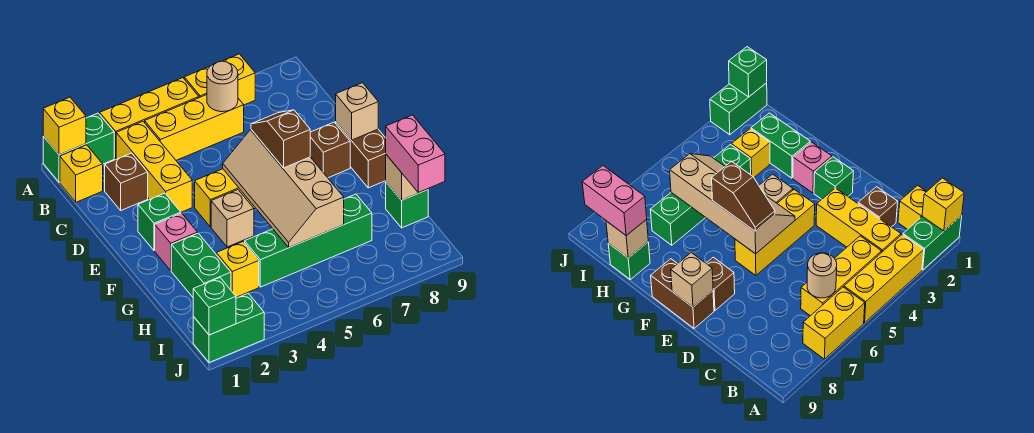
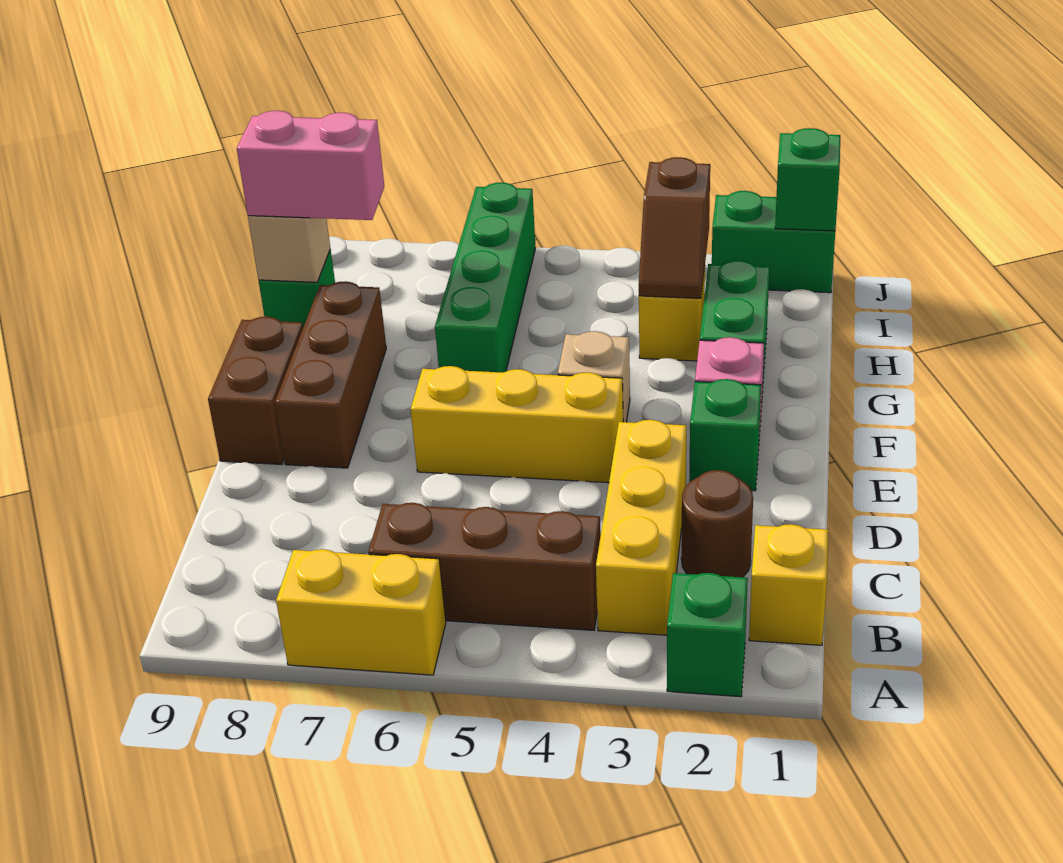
green brick A1:A2 level 1 -> green brick A2 level 1
yellow brick A1 level 2 -> none
yellow brick A3:A5 level 1 -> none
yellow brick B4:B6 level 1 -> brown brick B4:B6 level 1
tan round brick B6 level 2 -> none
brown brick C2 level 1 -> brown round brick C2 level 1
tan slope E5:H6 level 2 top 6 -> none
brown slope E6:F6 level 3 top F -> brown slope H3:I3 level 2 top I
brown brick E8 level 1 -> brown brick E8:G8 level 1
tan brick E9 level 2 -> none
green brick H4:H7 level 1 -> green brick G6:J6 level 1
pink brick H9:I9 level 3 -> pink brick H8:H9 level 3

